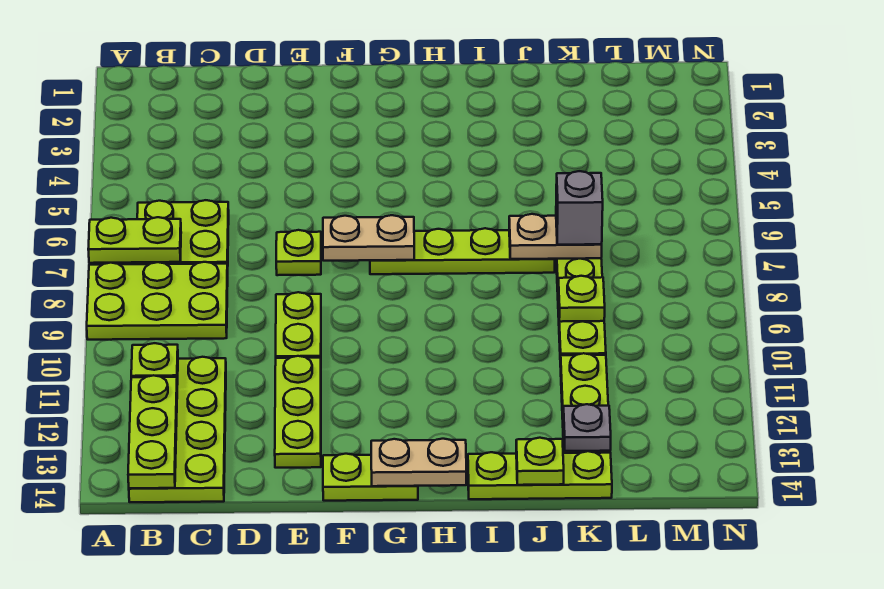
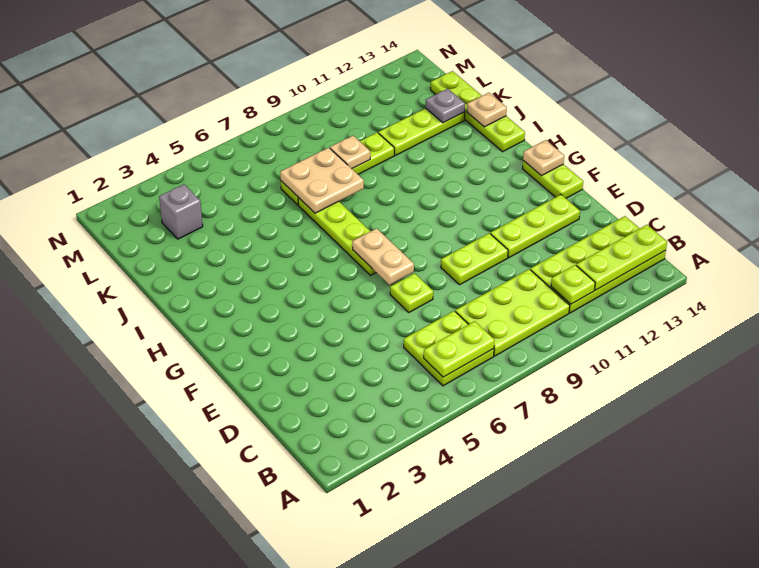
lime plate A7:B7 level 2 -> lime plate B6:B7 level 2
lime plate A8:C9 level 1 -> lime plate B8:C10 level 1
tan plate G14:H14 level 2 -> tan plate G14 level 2
lime plate I14:K14 level 1 -> lime plate I14:L14 level 1
tan plate J7:K7 level 2 -> tan plate J7:K8 level 2
lime plate J14 level 2 -> tan plate J14 level 2
grey brick K7 level 3 -> grey brick L3 level 1
lime plate K9 level 2 -> tan plate K9 level 2

